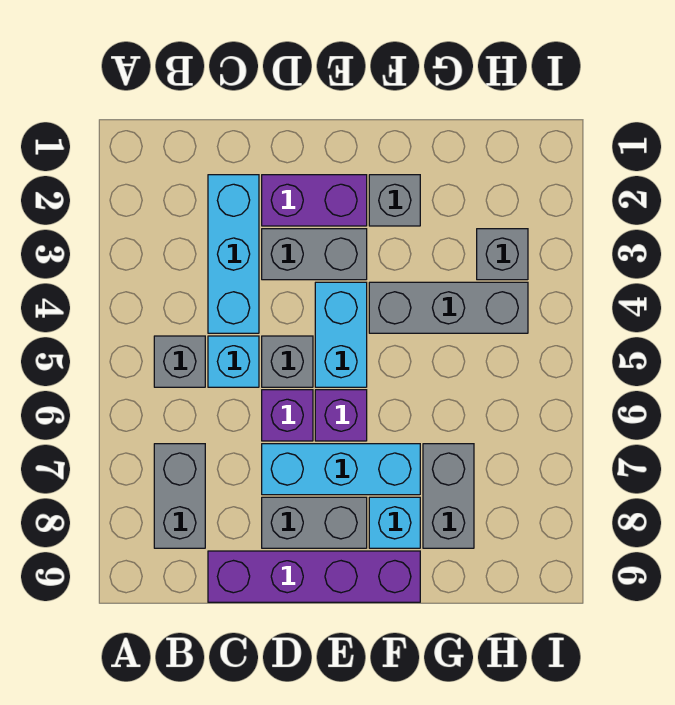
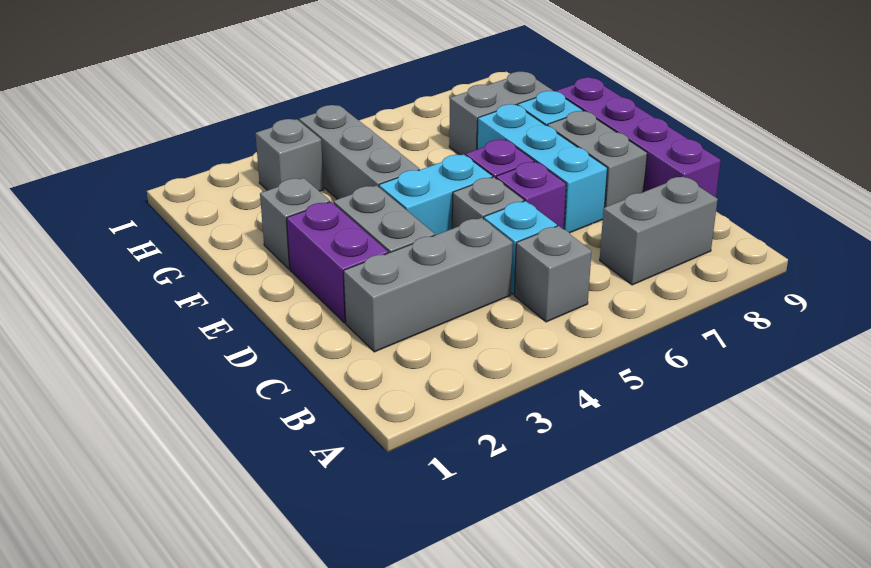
cyan brick C2:C4 level 1 -> grey brick C2:C4 level 1

